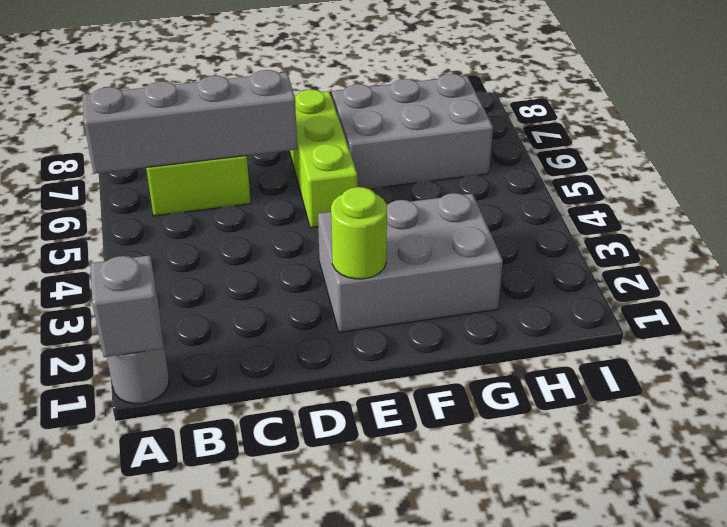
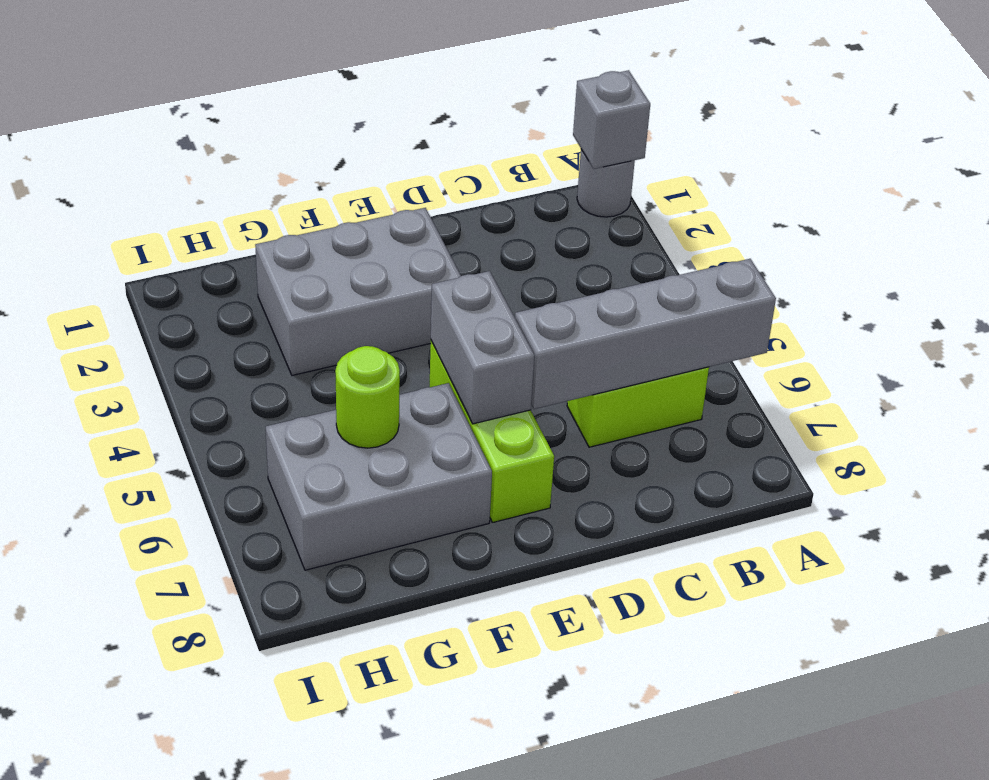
lime round brick E2 level 2 -> lime round brick G6 level 2
none -> grey brick E5:E6 level 2

